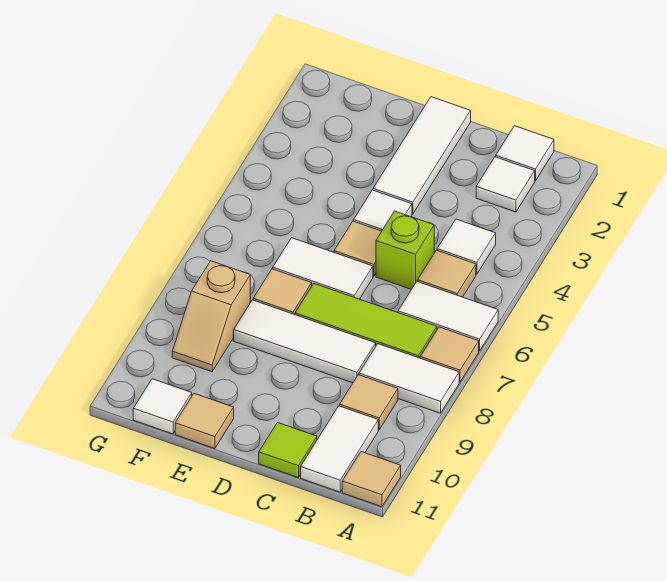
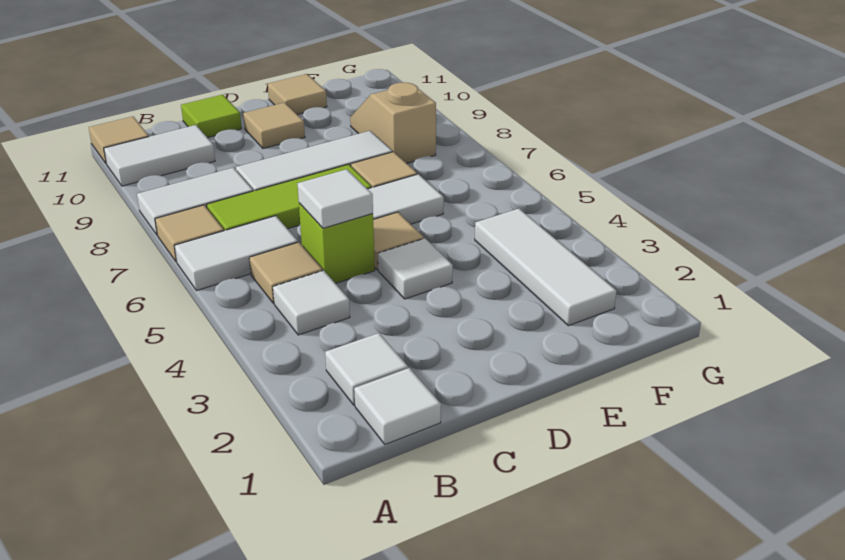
tan tile B9 level 1 -> tan tile D10 level 1
white tile B10:B11 level 1 -> white tile A10:B10 level 1
white tile D1:D3 level 1 -> white tile F2:F4 level 1
white tile F11 level 1 -> white tile C5 level 2

